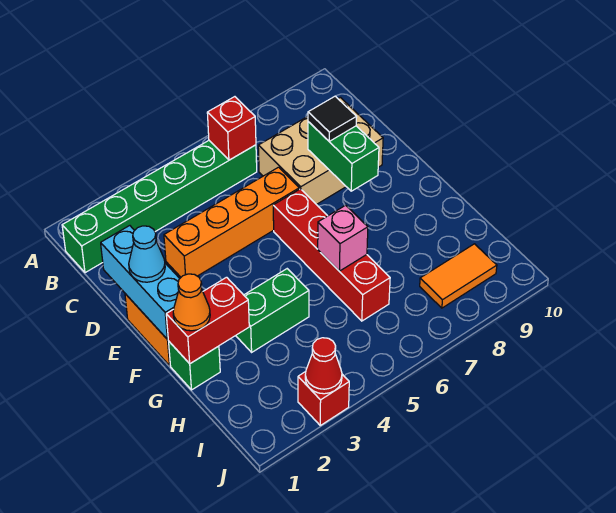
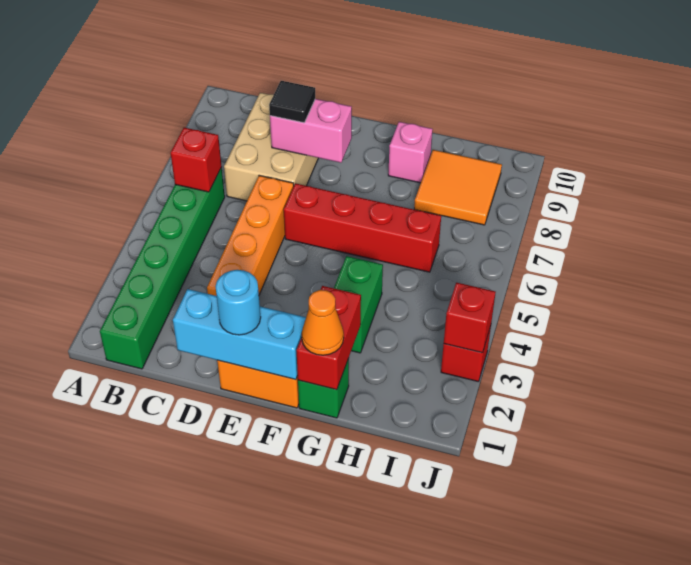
green brick D8:E8 level 2 -> pink brick D8:E8 level 2
cyan cone E1 level 3 -> cyan round brick E1 level 3
pink brick G6 level 2 -> pink brick G9 level 1
orange tile I8:I9 level 1 -> orange tile H8:I9 level 1
red cone J3 level 2 -> red brick J3 level 2

